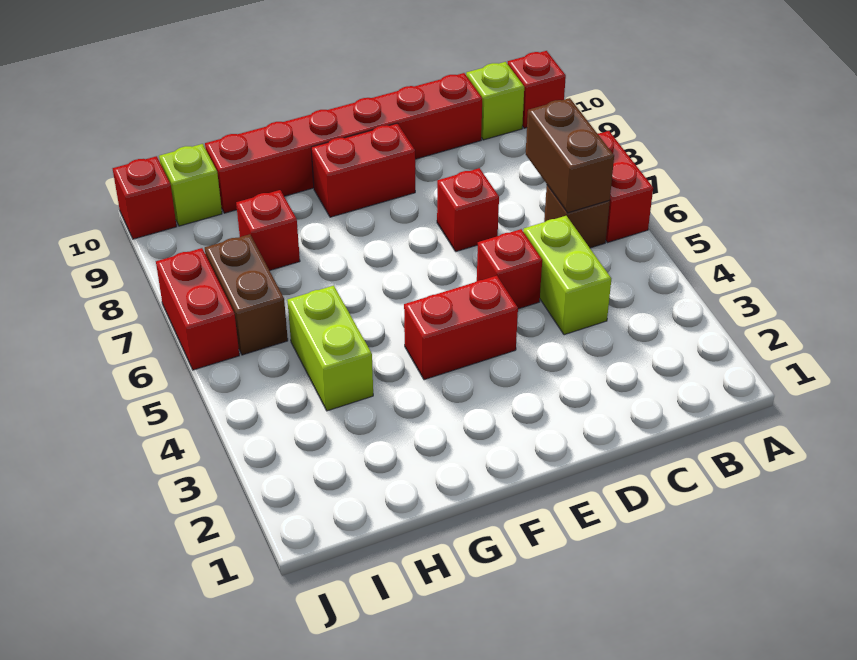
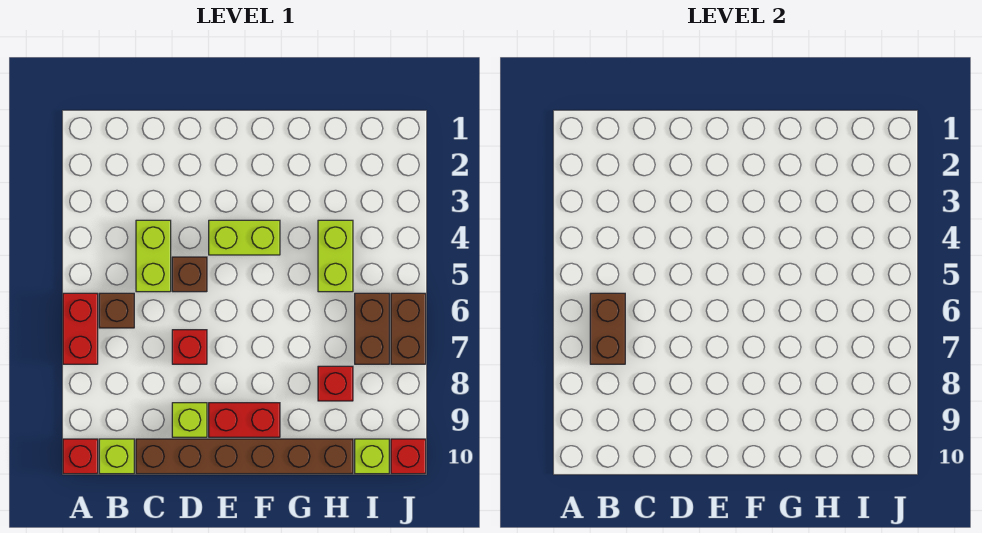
red brick C10:H10 level 1 -> brown brick C10:H10 level 1
red brick D5 level 1 -> brown brick D5 level 1
none -> lime brick D9 level 1
red brick E4:F4 level 1 -> lime brick E4:F4 level 1
red brick J6:J7 level 1 -> brown brick J6:J7 level 1

